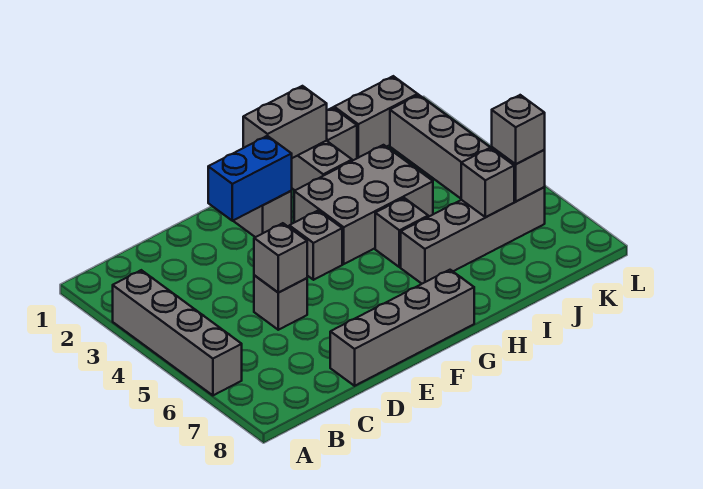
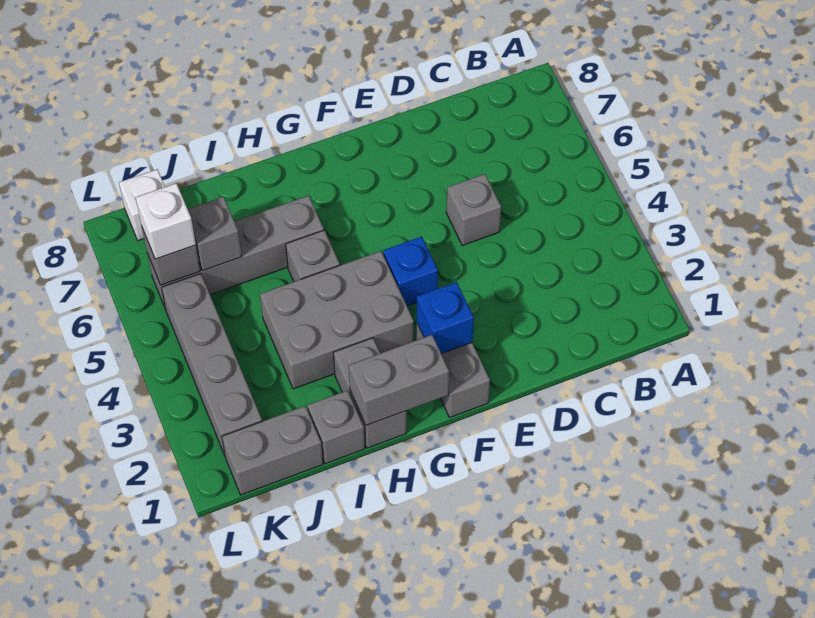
grey brick A3:A6 level 1 -> none
grey brick D5 level 2 -> none
grey brick D8:G8 level 1 -> none
blue brick E2:F2 level 2 -> blue brick F2 level 2
grey brick F4 level 1 -> blue brick F4 level 1
grey brick K6 level 3 -> white brick K6 level 3
none -> white brick K8 level 1

